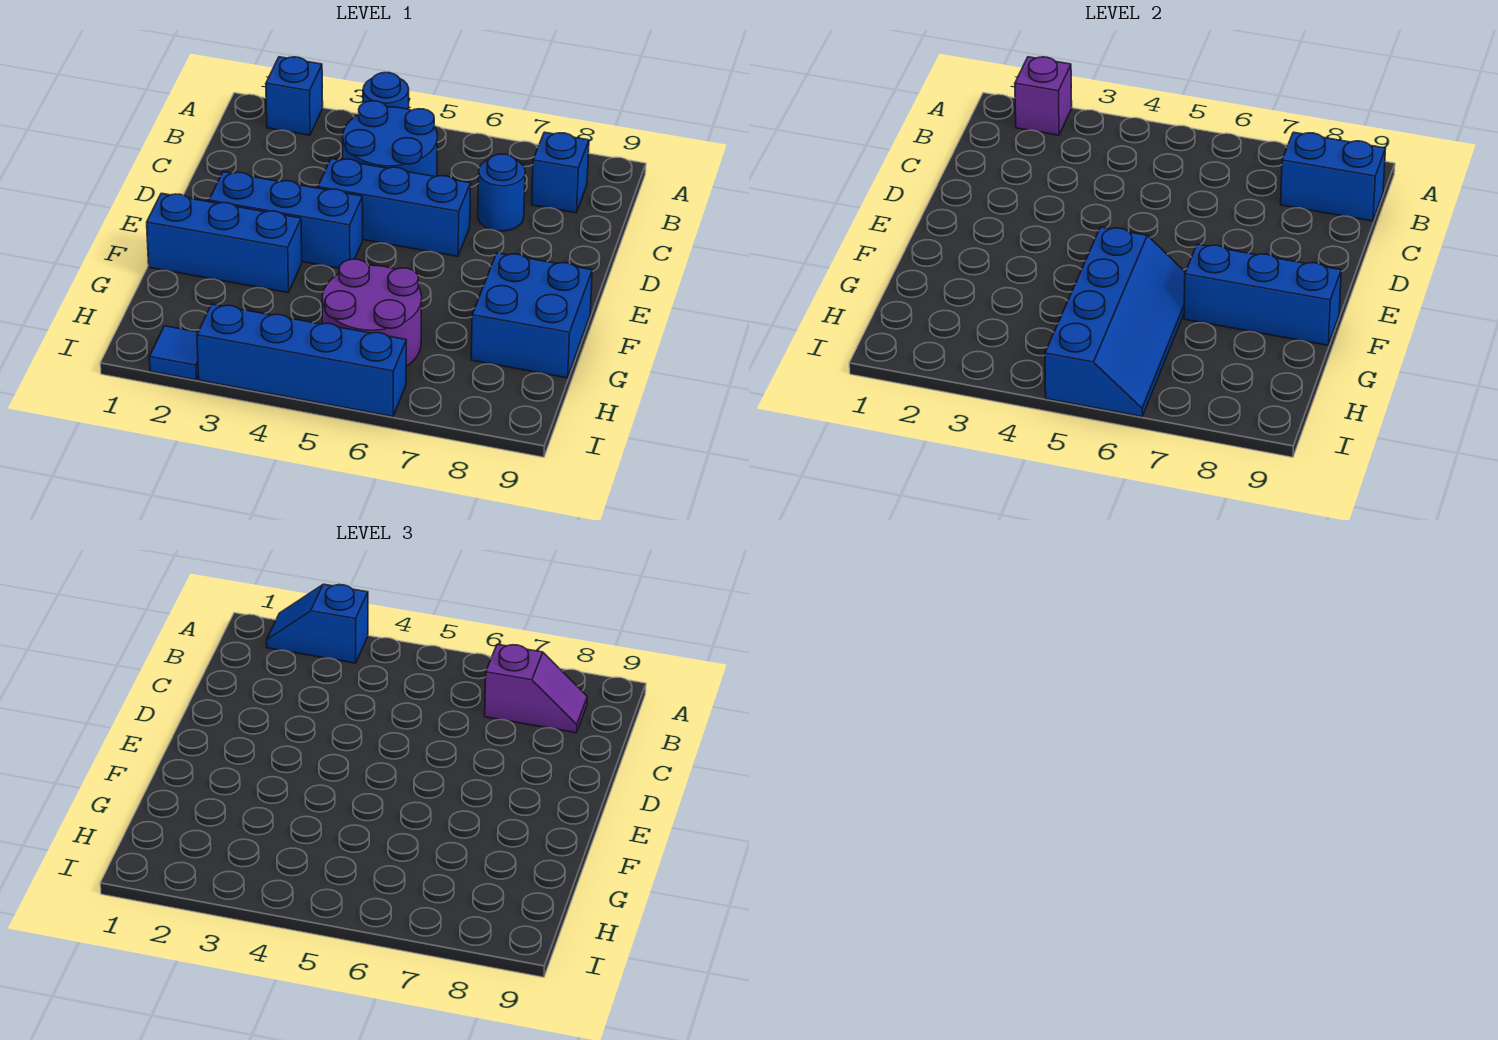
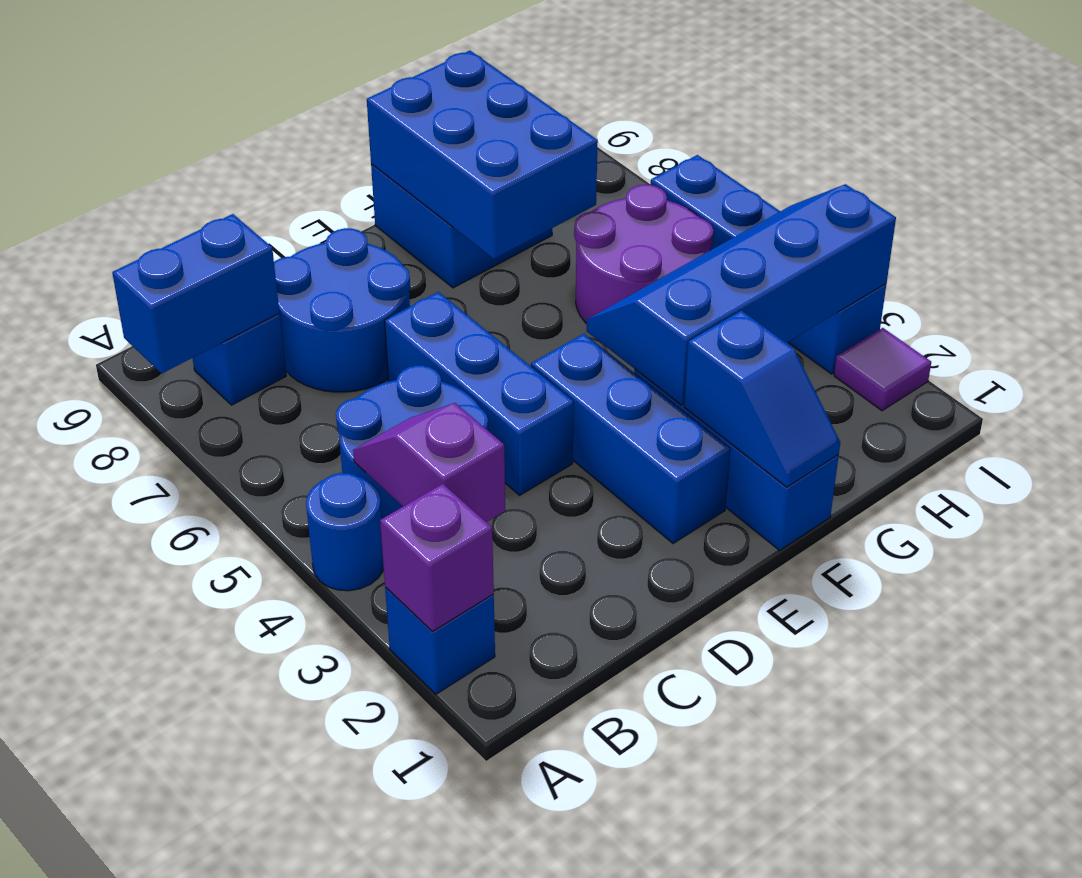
blue slope A2:A3 level 3 top 3 -> blue slope F1:F2 level 2 top 2
purple slope B7:B8 level 3 top 7 -> purple slope B3:B4 level 2 top 3
blue brick B8:B9 level 2 -> blue brick A8:B8 level 2
blue round brick C7 level 1 -> blue round brick C7:D8 level 1
blue slope F5:I6 level 2 top 5 -> blue slope F3:I4 level 2 top 3
blue brick F7:F9 level 2 -> blue brick F7:G9 level 2
blue tile I2 level 1 -> purple tile I2 level 1

